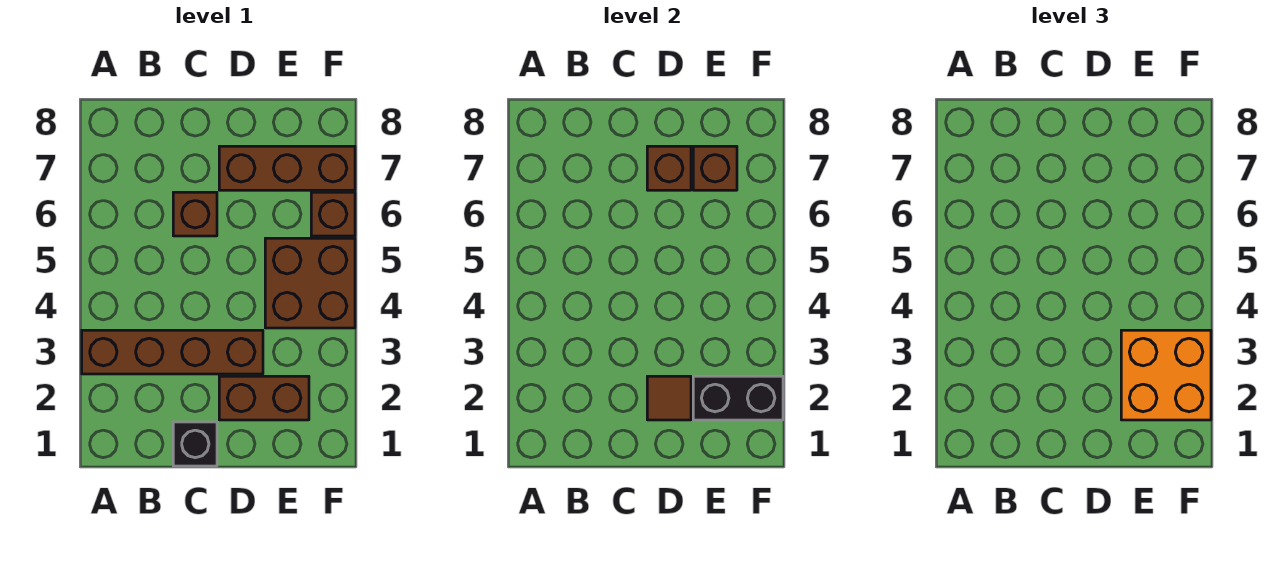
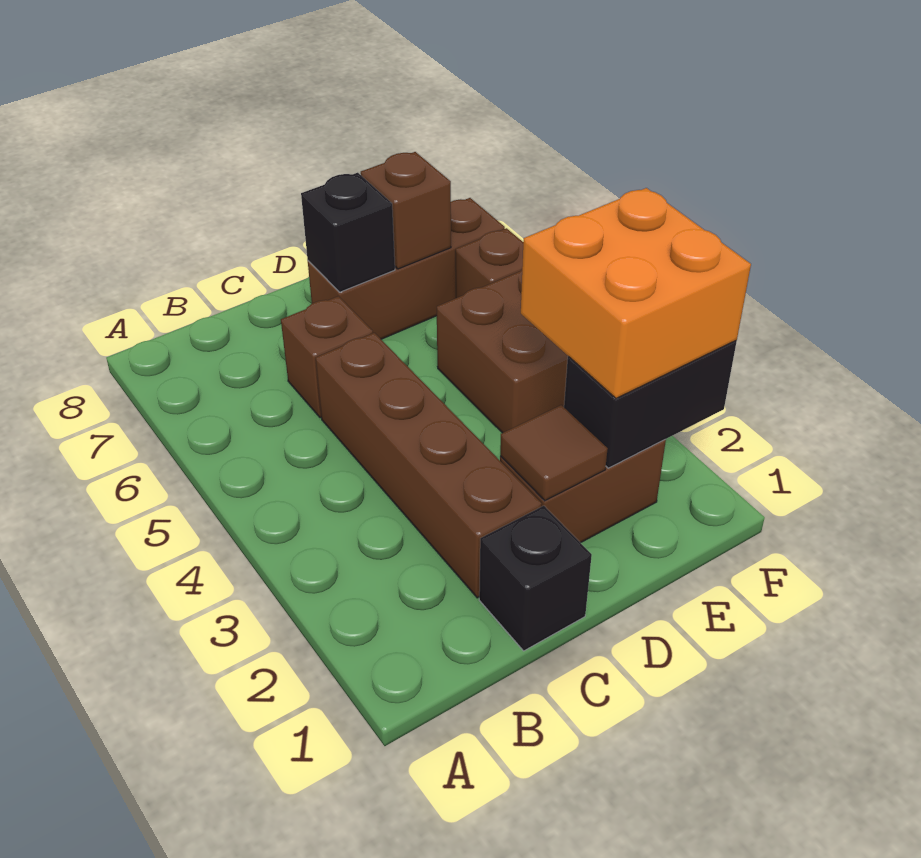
brown brick A3:D3 level 1 -> brown brick C2:C5 level 1
brown brick D7 level 2 -> black brick D7 level 2

